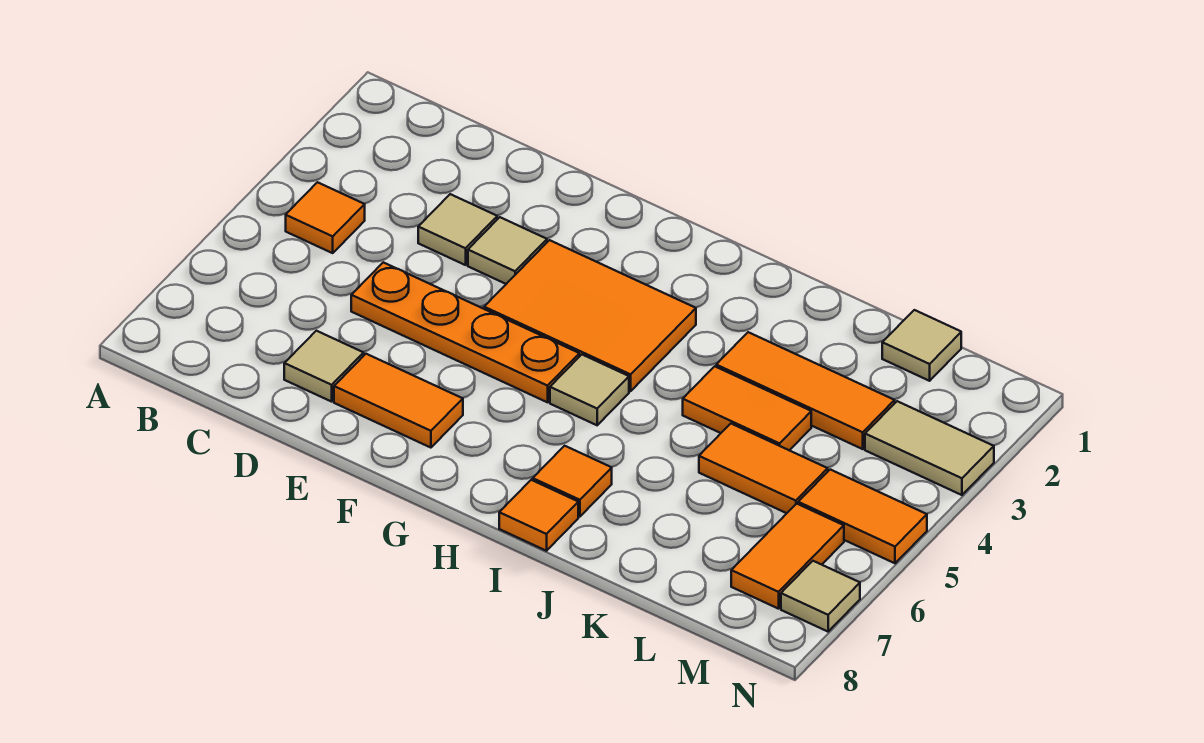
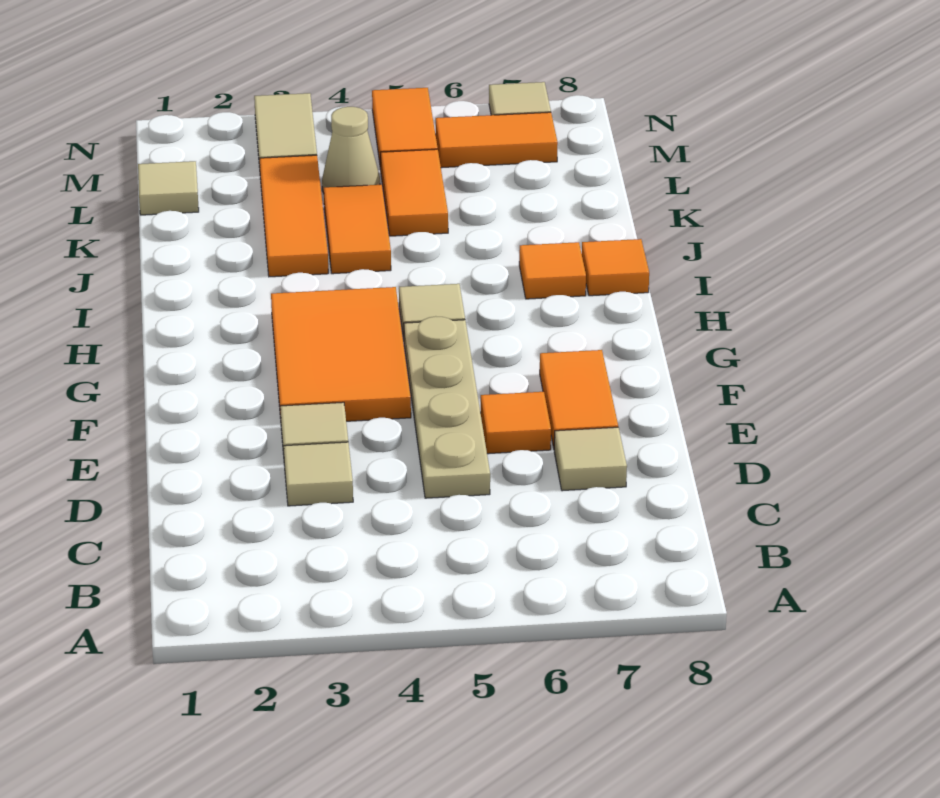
orange tile B4 level 1 -> orange tile E6 level 1
orange plate D5:G5 level 1 -> tan plate D5:G5 level 1
none -> tan cone L4 level 1

